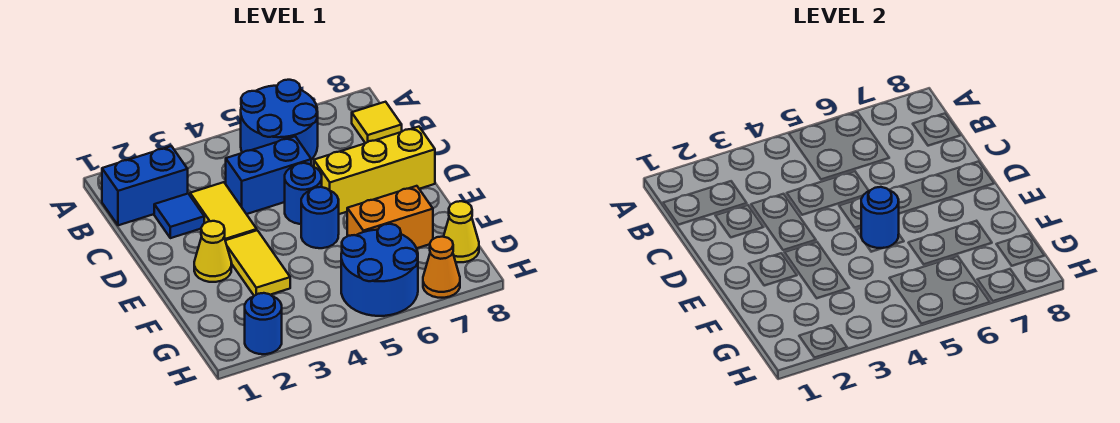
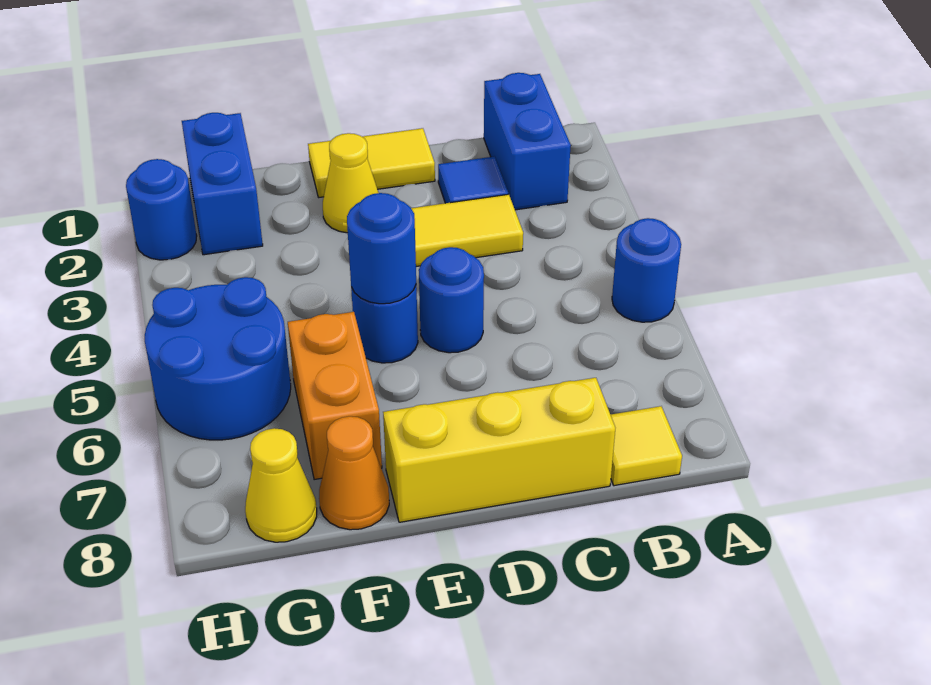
blue round brick A5:B6 level 1 -> blue round brick A5 level 1
blue brick C4:C5 level 1 -> blue brick G1:G2 level 1
yellow brick D6:D8 level 1 -> yellow brick C8:E8 level 1
yellow tile E3:F3 level 1 -> yellow tile D1:E1 level 1
orange cone H7 level 1 -> orange cone F8 level 1

